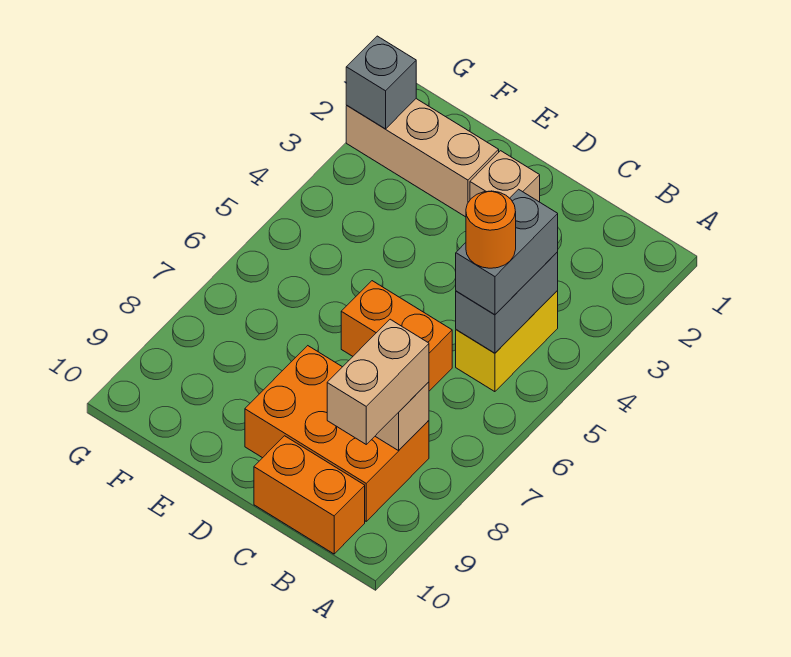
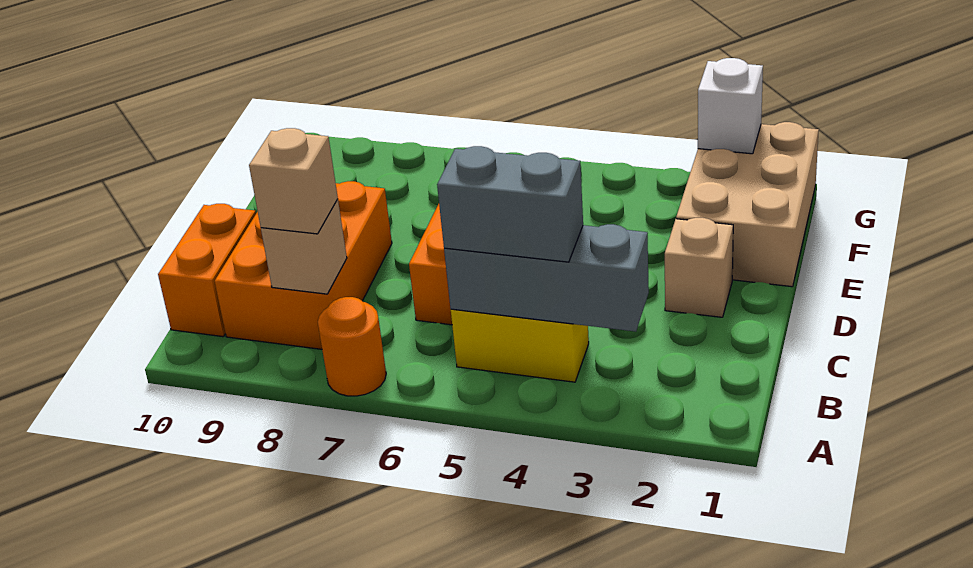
grey brick B4:B5 level 2 -> grey brick B3:B5 level 2
orange round brick B5 level 4 -> orange round brick A7 level 1
tan brick B8:B9 level 3 -> tan brick B8 level 3
tan brick E2:G2 level 1 -> tan brick E1:G2 level 1
grey brick G2 level 2 -> white brick G2 level 2

